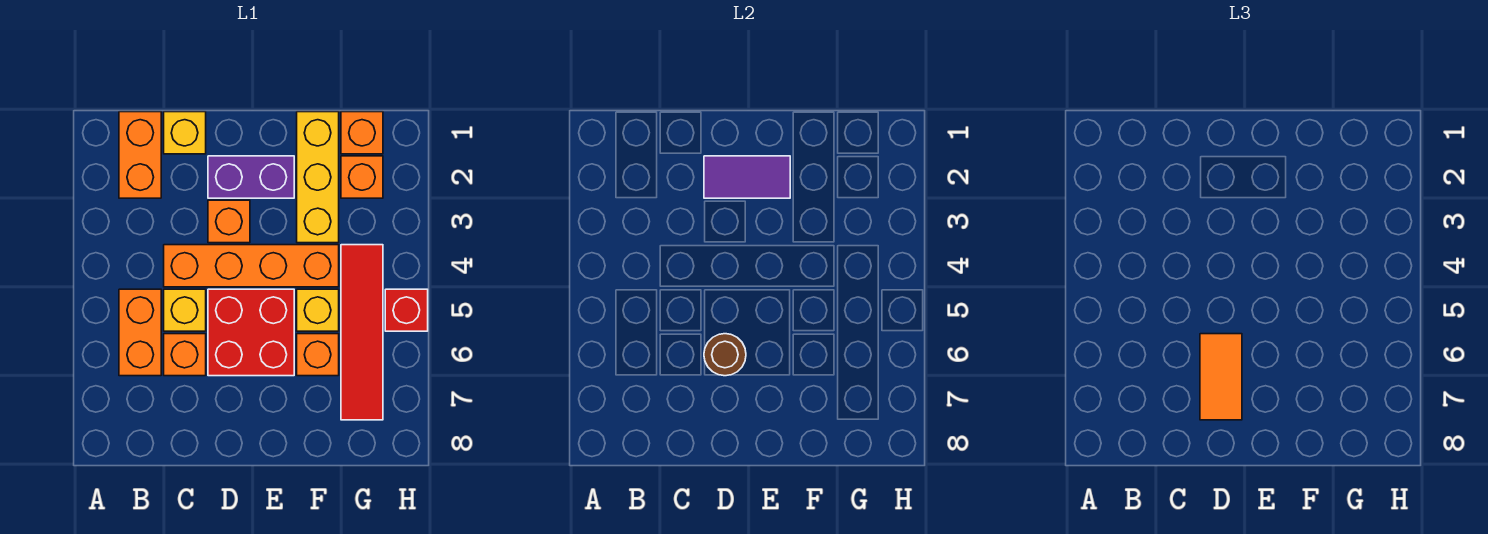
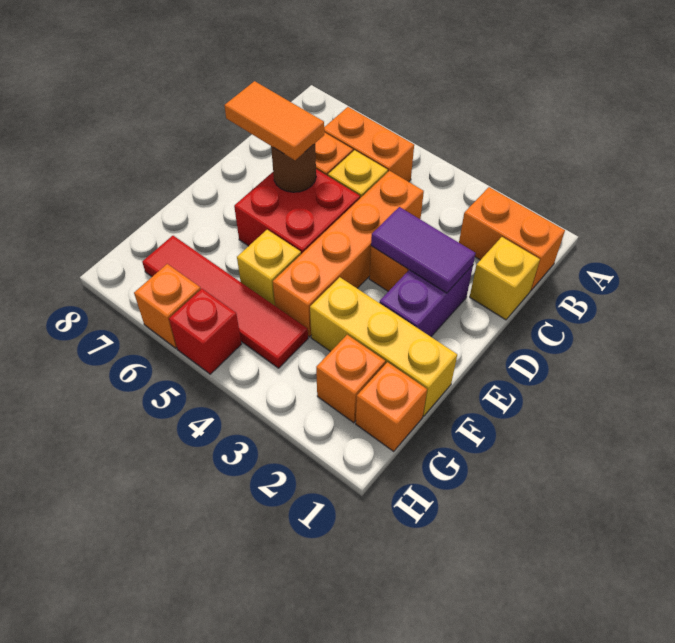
purple tile D2:E2 level 2 -> purple tile D2:D3 level 2
orange brick F6 level 1 -> orange brick H6 level 1

